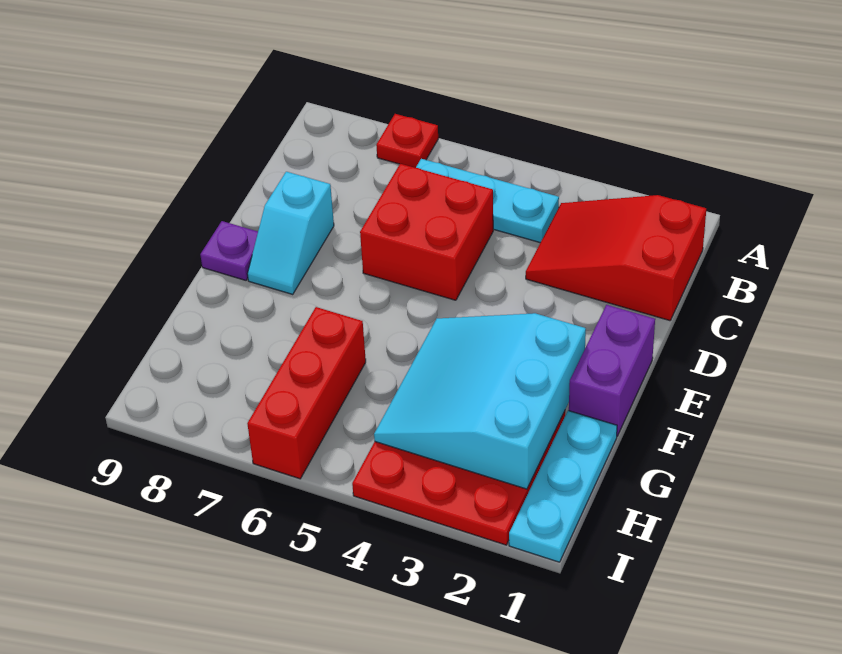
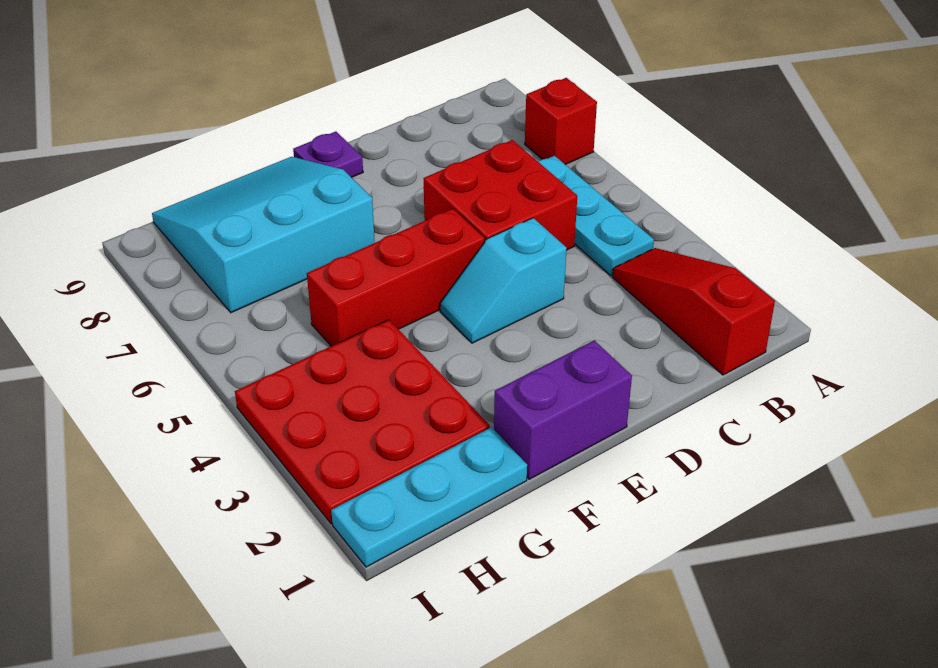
red plate A7 level 1 -> red brick A7 level 1
red slope B1:C3 level 1 top 1 -> red slope B1:B3 level 1 top 1
cyan slope D8:E8 level 1 top D -> cyan slope D4:E4 level 1 top D
cyan slope F2:H4 level 2 top 2 -> cyan slope F7:H9 level 1 top 7
red brick G6:I6 level 1 -> red brick E5:G5 level 1

